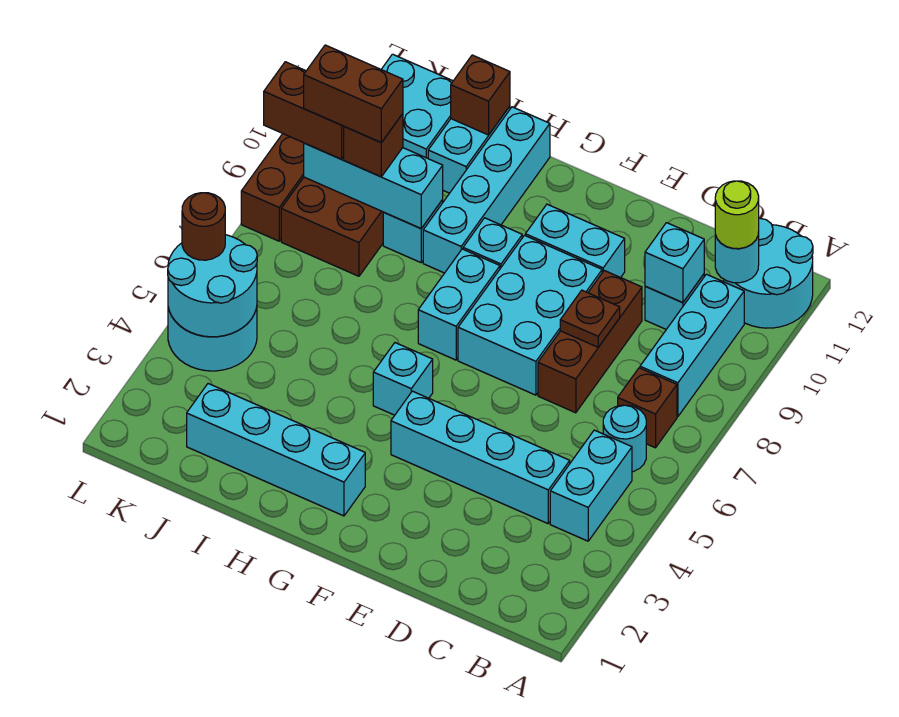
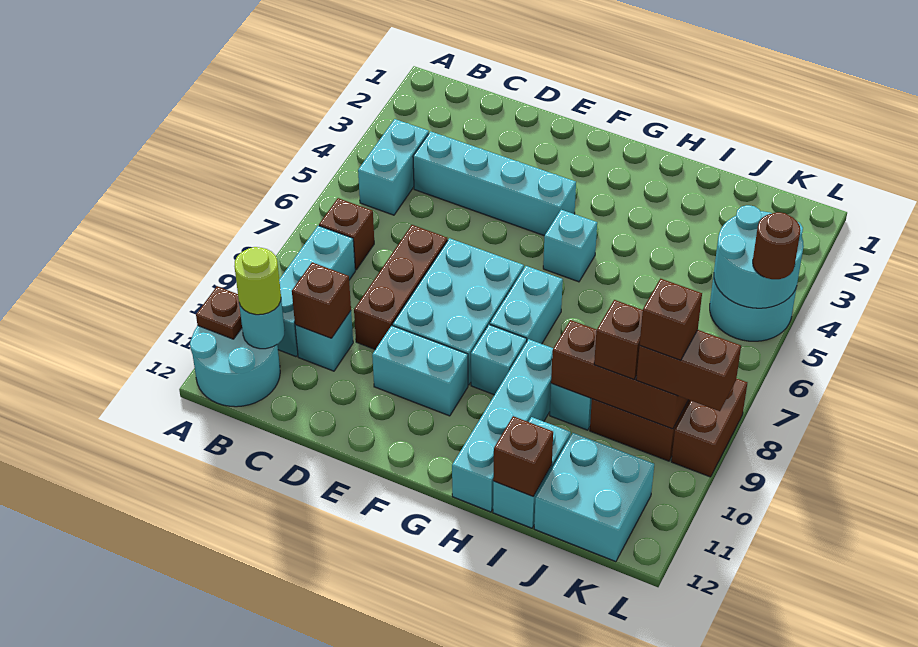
cyan round brick B6 level 1 -> none
cyan brick C10 level 2 -> brown brick C10 level 2
brown plate D8 level 2 -> brown plate A11 level 2
cyan brick G2:J2 level 1 -> none
cyan brick I9:K9 level 2 -> brown brick I9:K9 level 2
brown brick J9:K9 level 4 -> brown brick K9 level 4

